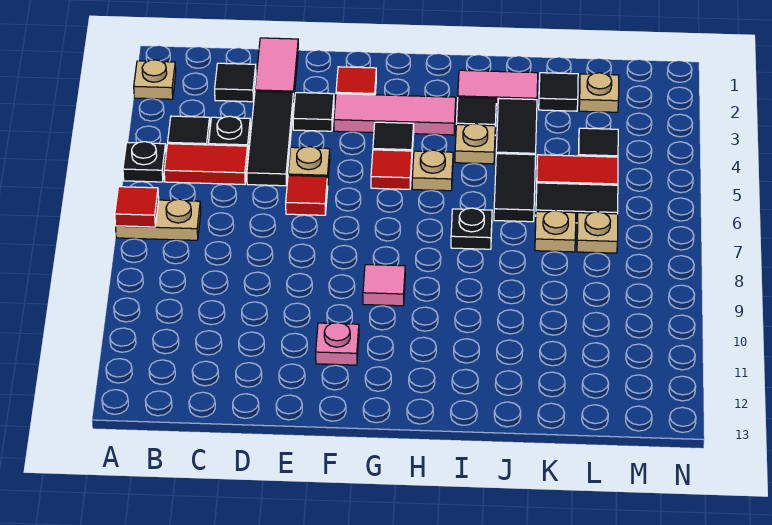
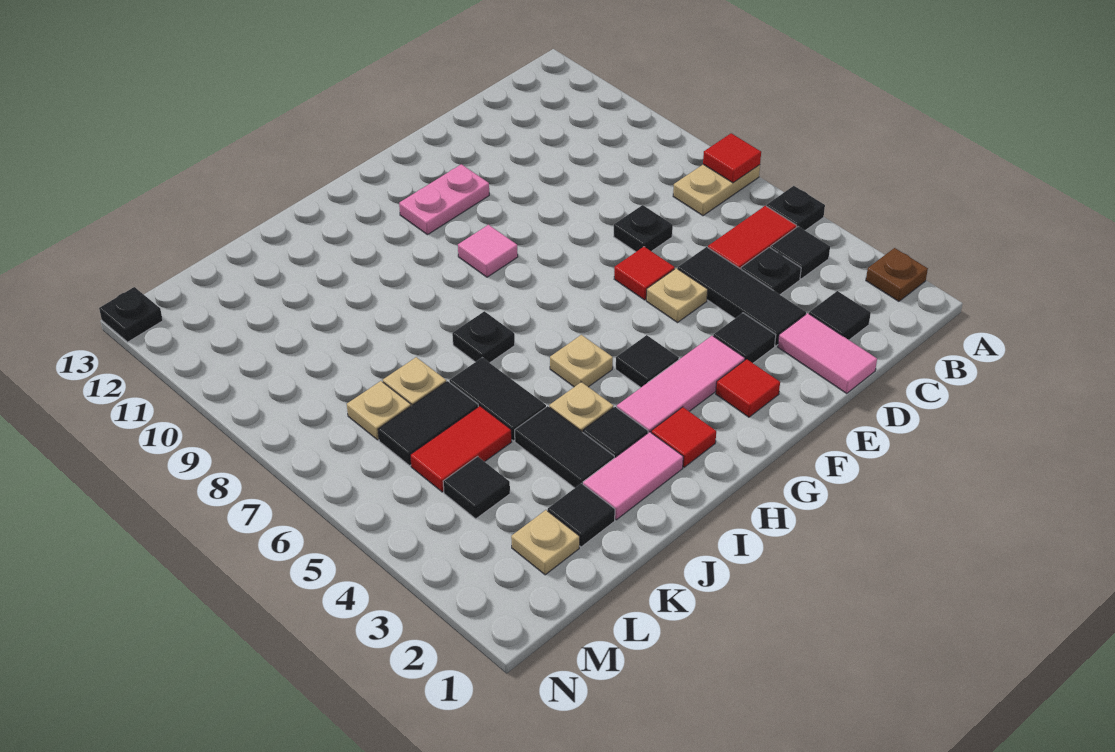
tan plate A2 level 1 -> brown plate A2 level 1
none -> black plate D7 level 1
pink plate F11 level 1 -> pink plate F11:G11 level 1
red tile G5 level 1 -> red tile H2 level 1
none -> black plate N13 level 1

